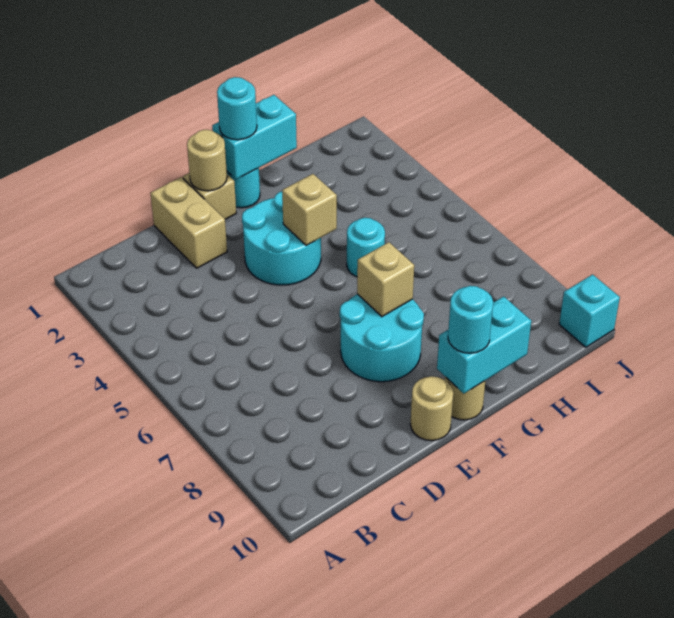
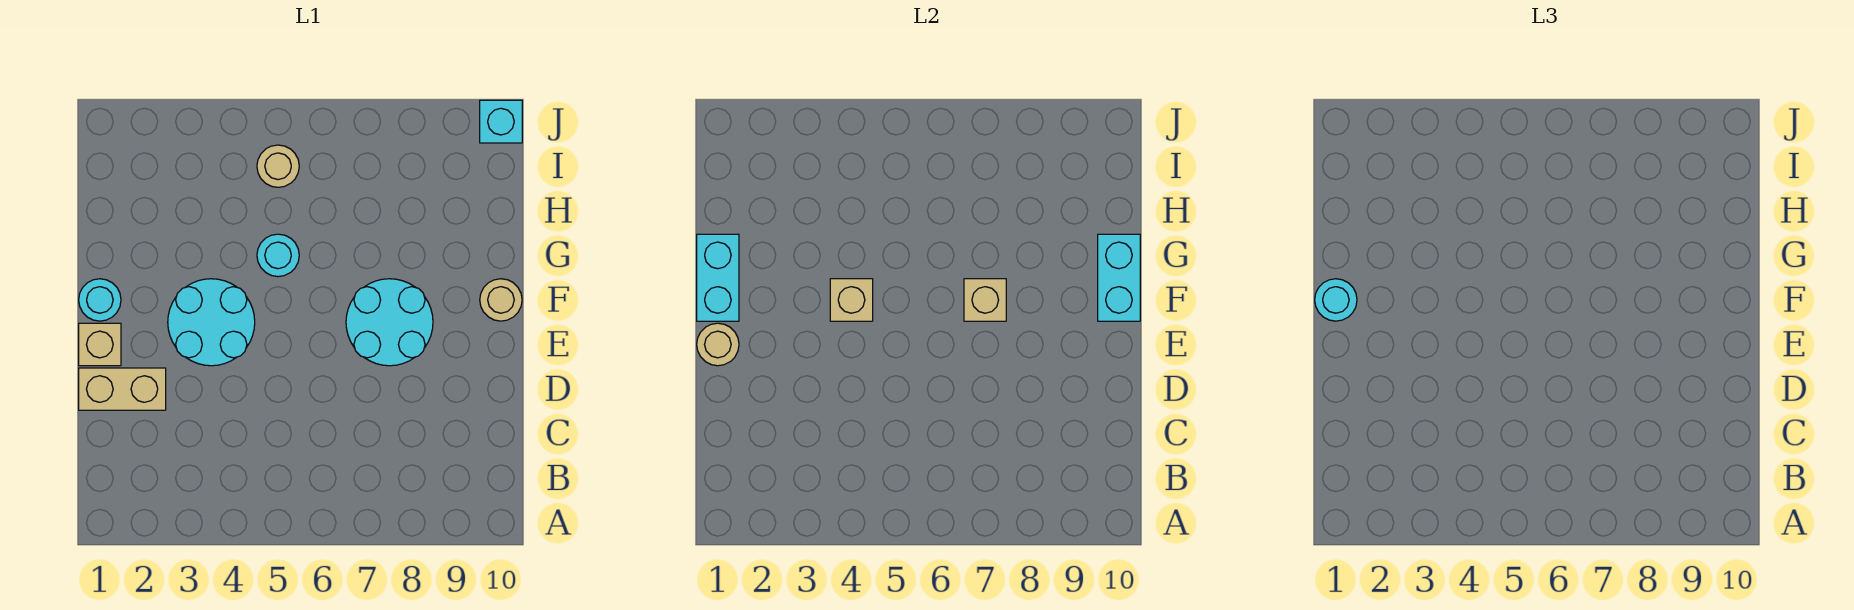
tan round brick E10 level 1 -> tan round brick I5 level 1
cyan round brick F10 level 3 -> none

